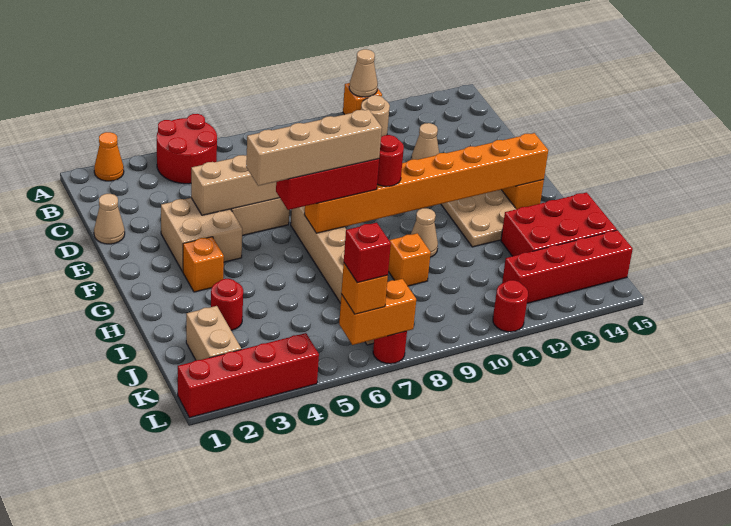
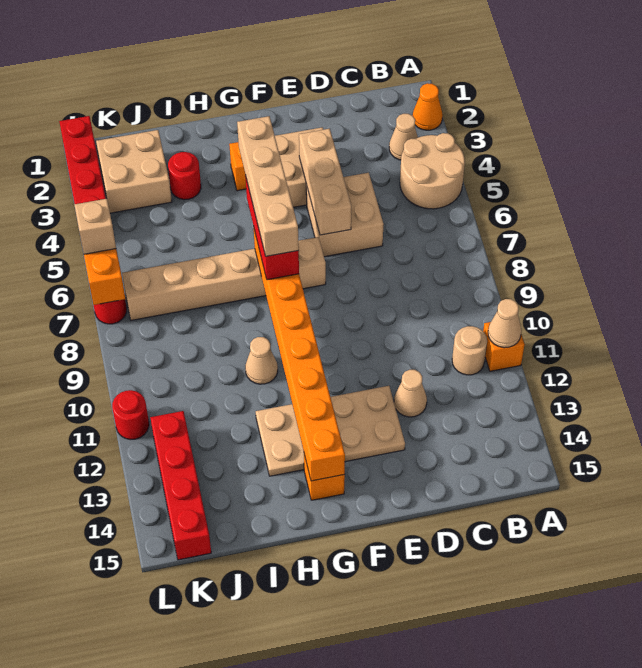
red round brick A4:B5 level 1 -> tan round brick A4:B5 level 1
tan cone D1 level 1 -> tan cone B3 level 1
red round brick G9 level 3 -> none
orange brick I9 level 1 -> none
red brick I13:J15 level 1 -> none
tan brick J2:K2 level 1 -> tan brick J2:K3 level 1
orange brick L6 level 3 -> tan brick L6 level 3
red brick L6 level 4 -> none

